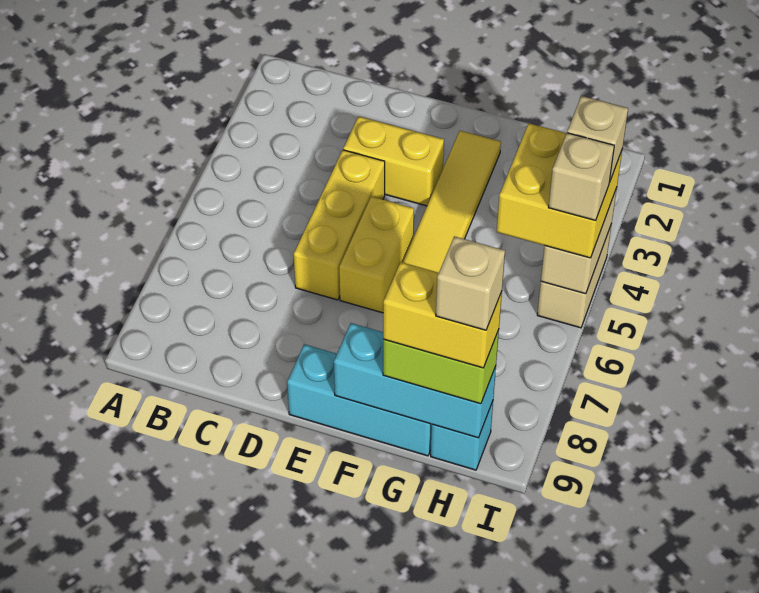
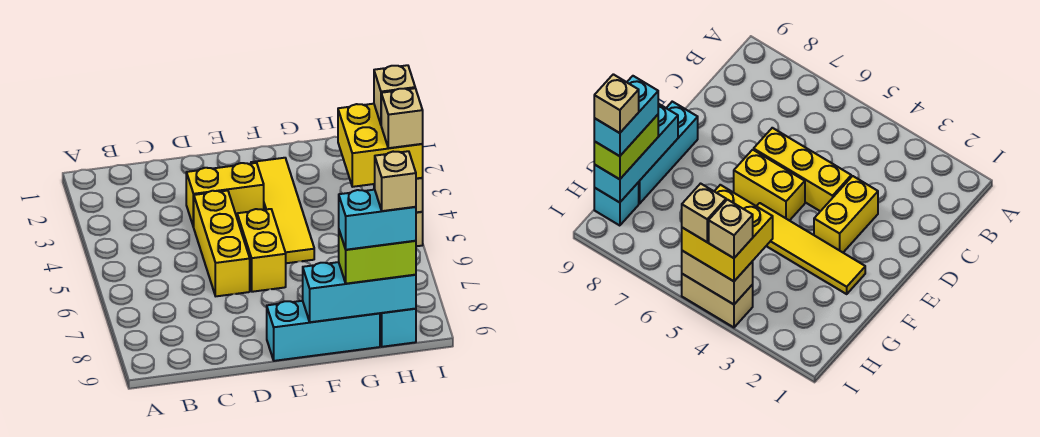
yellow brick G9:H9 level 4 -> cyan brick G9:H9 level 4

